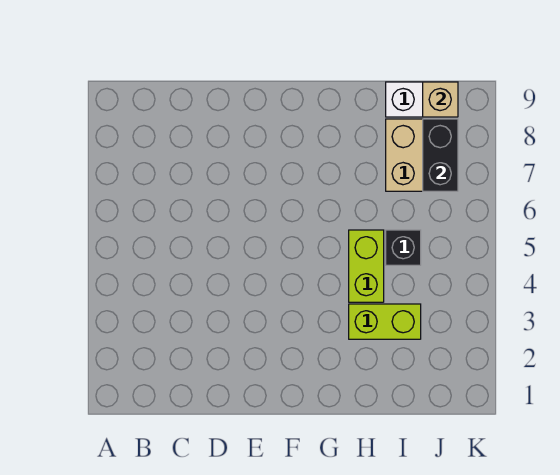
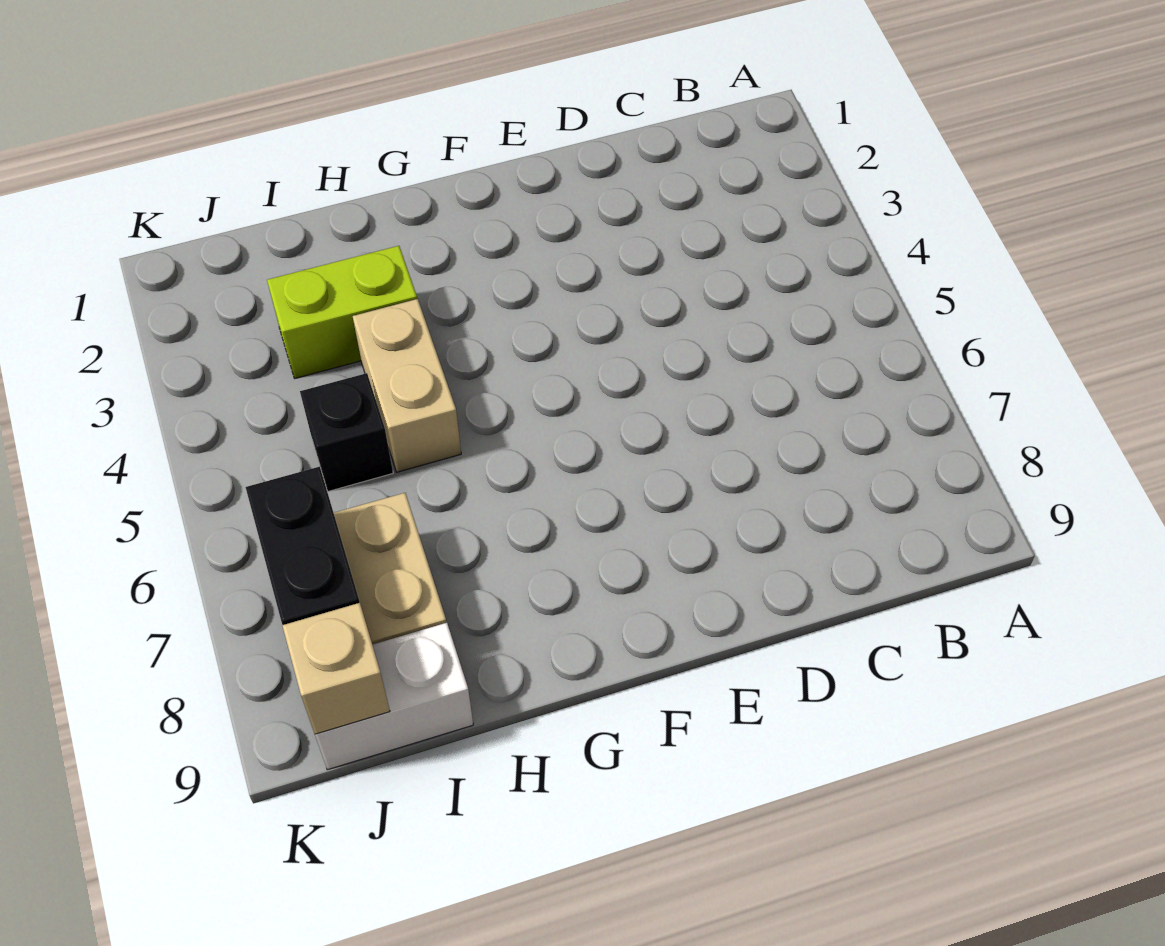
lime brick H4:H5 level 1 -> tan brick H4:H5 level 1

